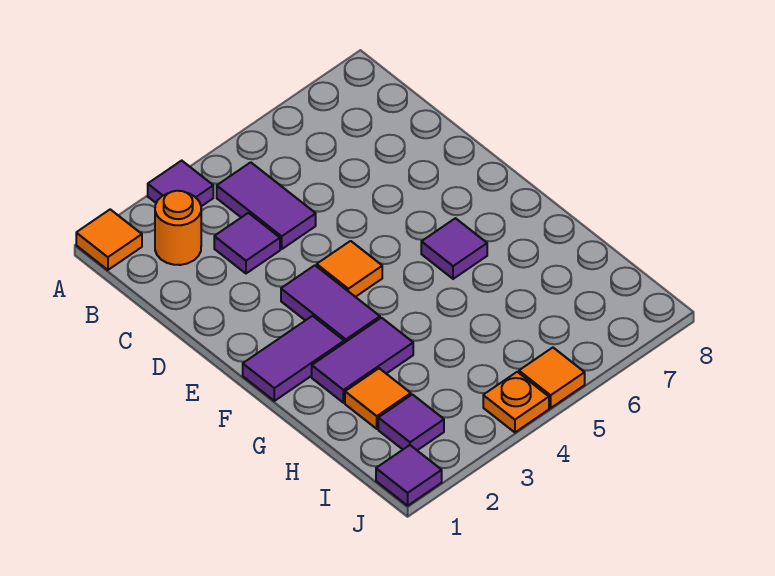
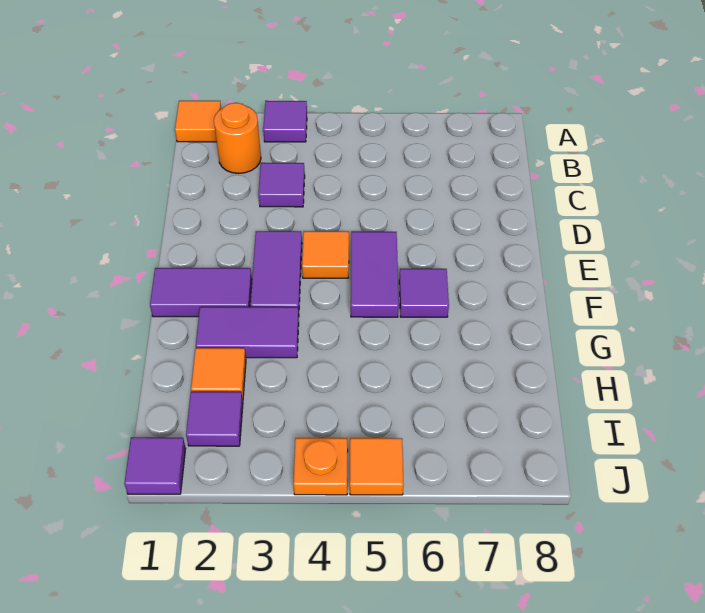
purple tile B4:C4 level 1 -> purple tile E5:F5 level 1

